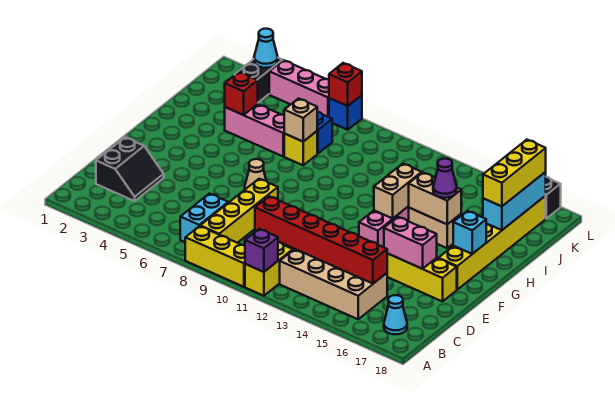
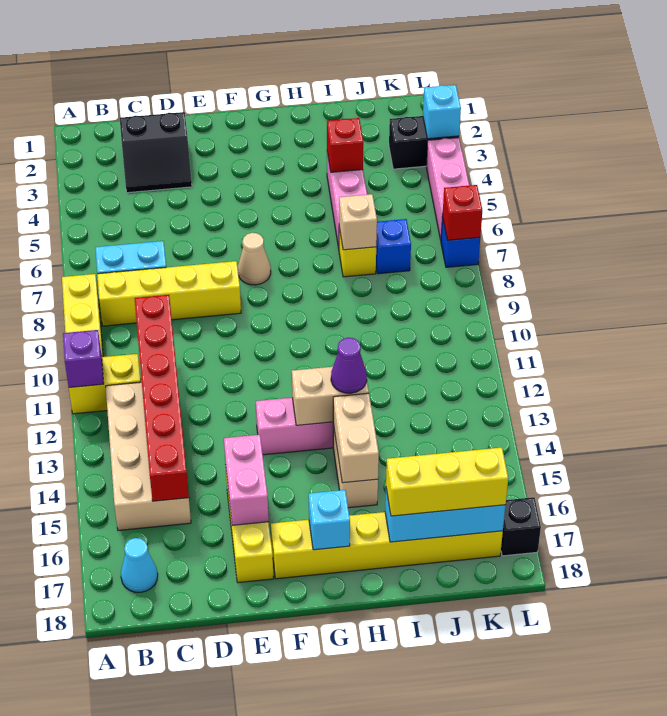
purple cone H15 level 3 -> purple cone H13 level 3
cyan cone L3 level 2 -> cyan brick L3 level 2

